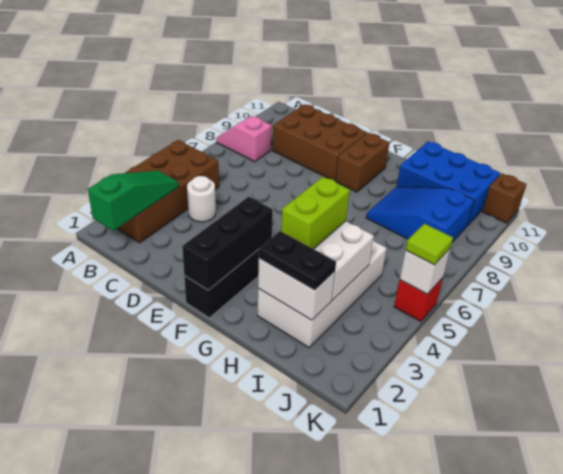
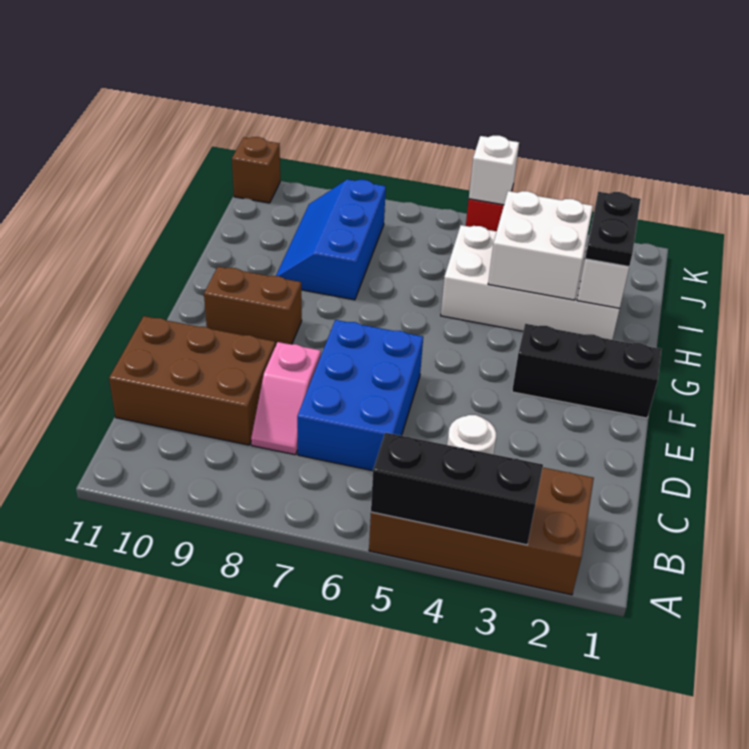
pink slope A8:B8 level 1 top B -> pink slope C8:D8 level 1 top D
green slope B1:B3 level 2 top 1 -> none
brown brick C9:E10 level 1 -> brown brick C9:D11 level 1
black brick F1:F3 level 2 -> black brick A3:A5 level 2
lime brick H3:H4 level 3 -> none
blue slope H8:J9 level 1 top J -> blue slope H8:J9 level 1 top 8
blue brick H10:J11 level 1 -> blue brick C6:E7 level 1
lime tile K5 level 3 -> none

